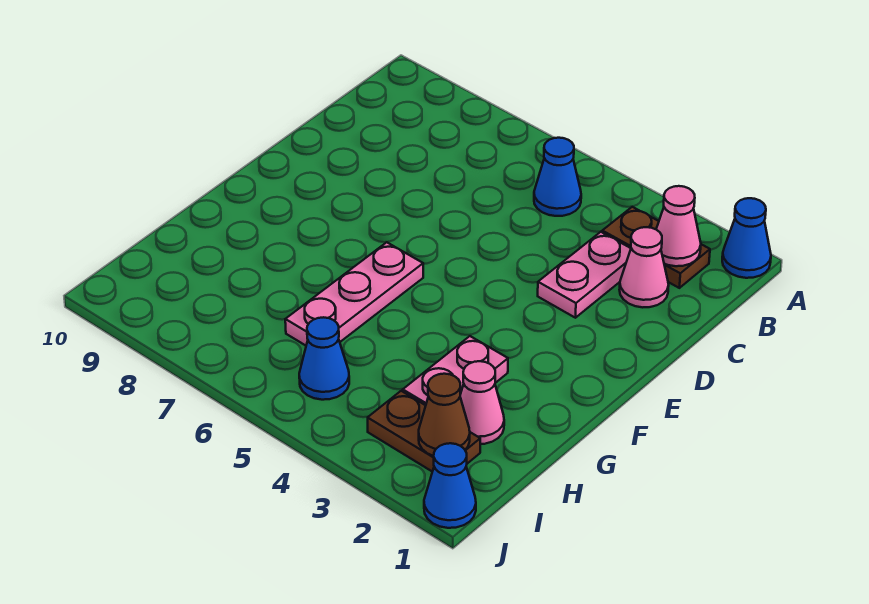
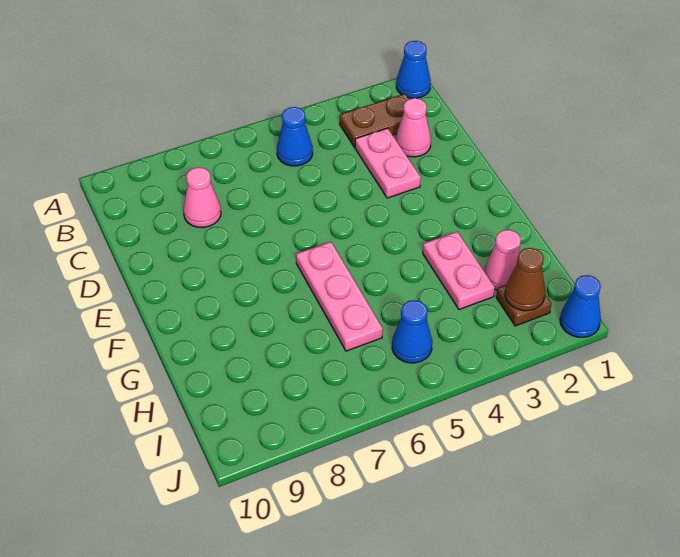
pink cone B2 level 2 -> pink cone C8 level 1
brown plate I2:I3 level 1 -> brown plate I2 level 1

